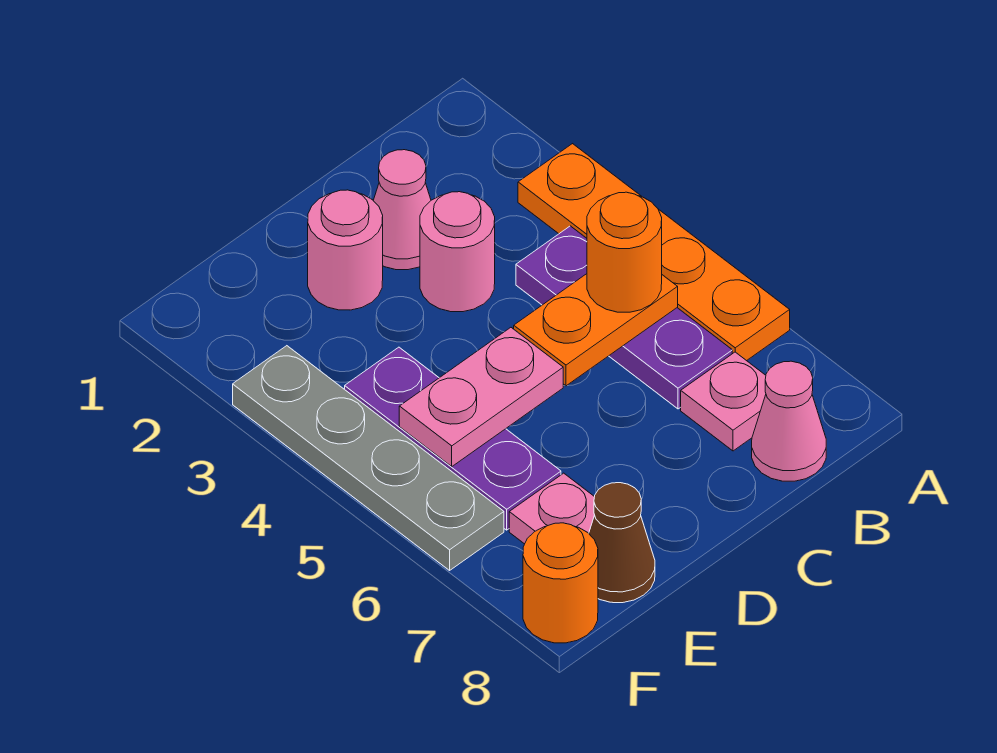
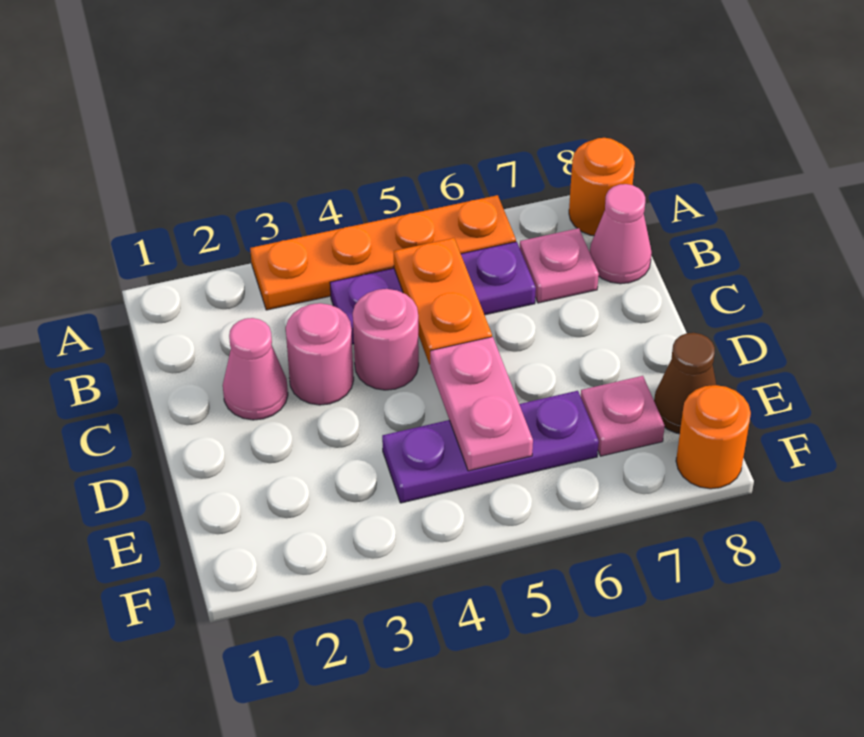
orange round brick B5 level 3 -> orange round brick A8 level 1
pink round brick D2 level 1 -> pink round brick C4 level 1
grey plate F3:F6 level 1 -> none

